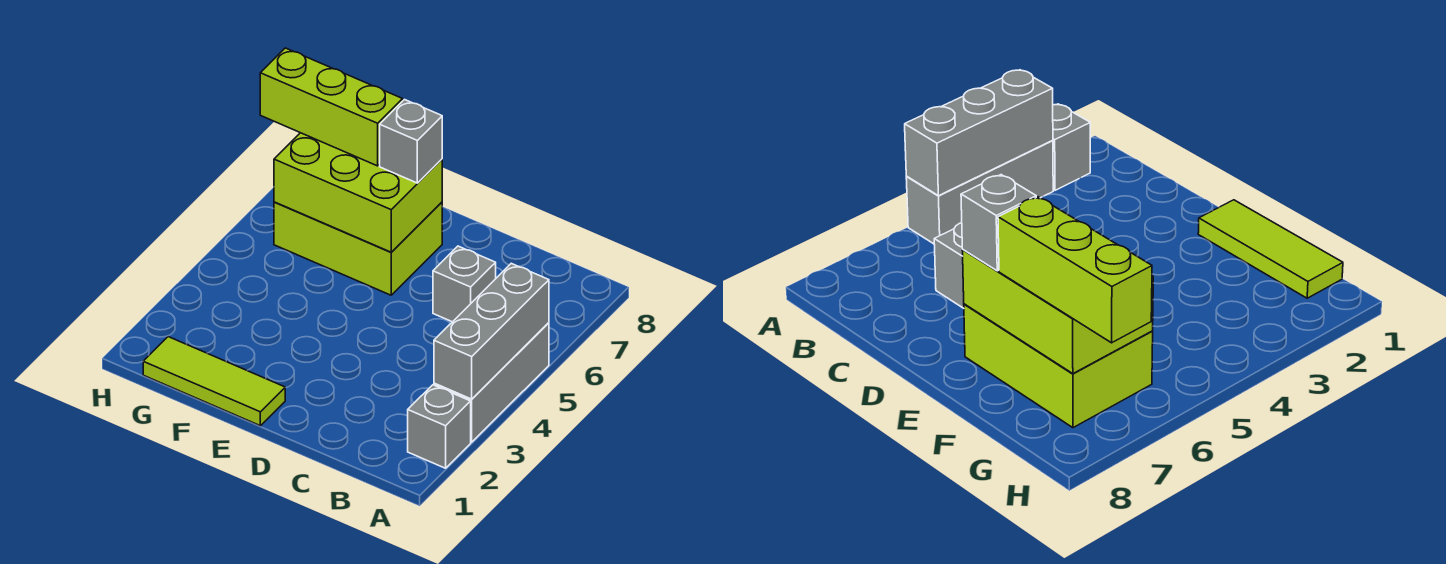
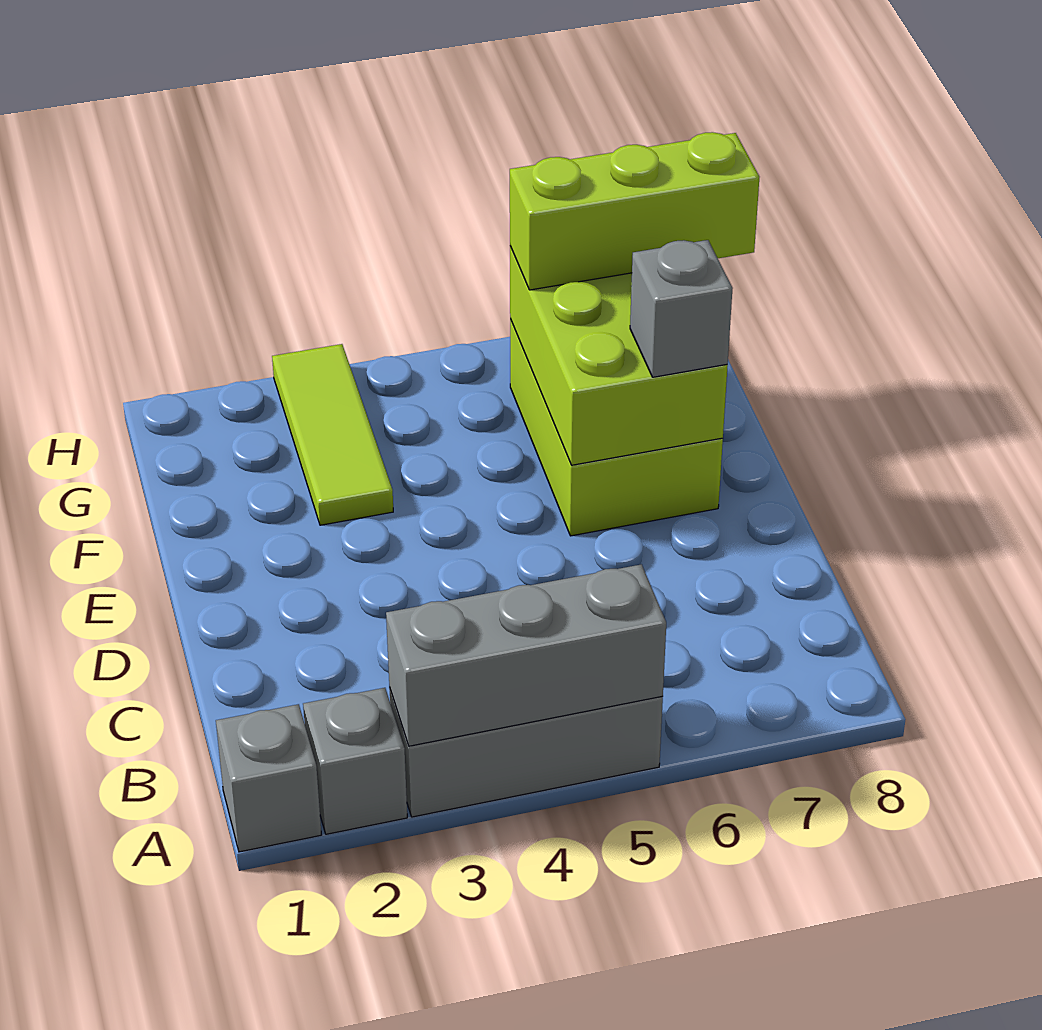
grey brick C6 level 1 -> grey brick A1 level 1
lime tile E1:G1 level 1 -> lime tile F3:H3 level 1
lime brick F7:H7 level 3 -> lime brick G6:G8 level 3

